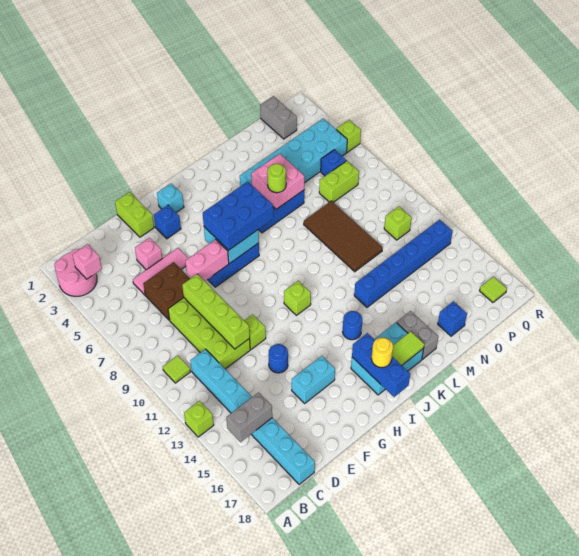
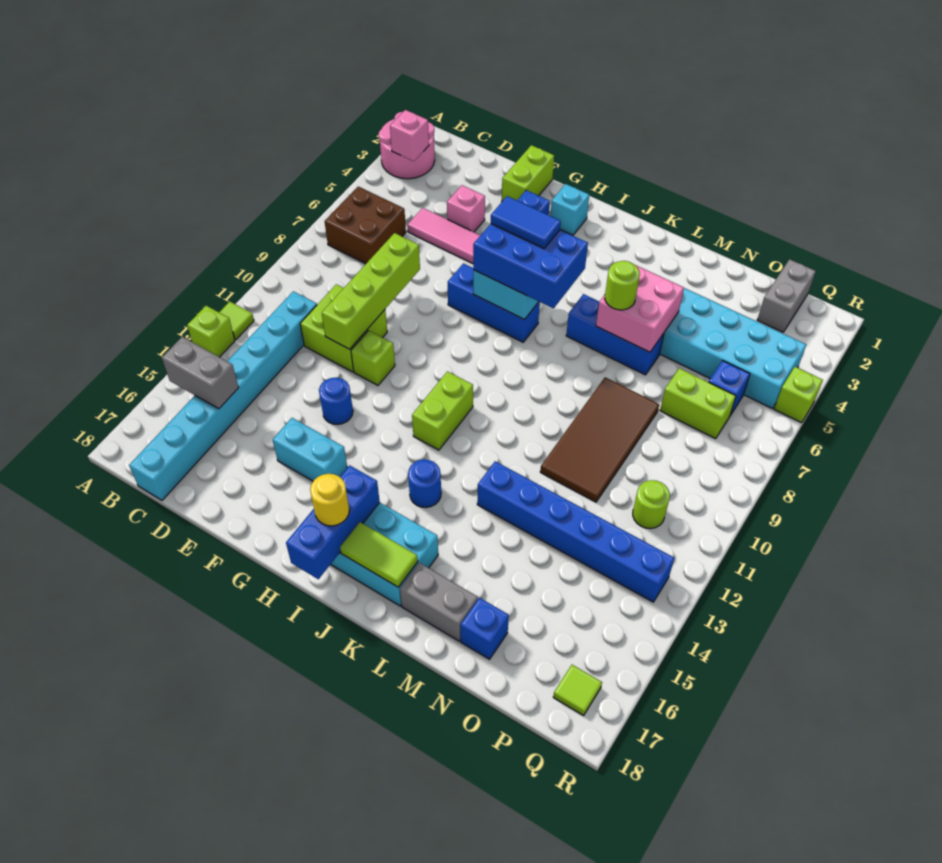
lime tile B10 level 1 -> lime tile A12 level 1
brown brick D6:E7 level 1 -> brown brick B6:C7 level 1
lime brick D8:E11 level 1 -> lime brick D10:E11 level 1
pink brick F7:G7 level 2 -> none
none -> blue tile H6:I6 level 4
lime brick I11 level 1 -> lime brick I11:I12 level 1
grey brick L16:L17 level 1 -> grey brick L17:M17 level 1
lime brick P11 level 1 -> lime round brick P11 level 1

